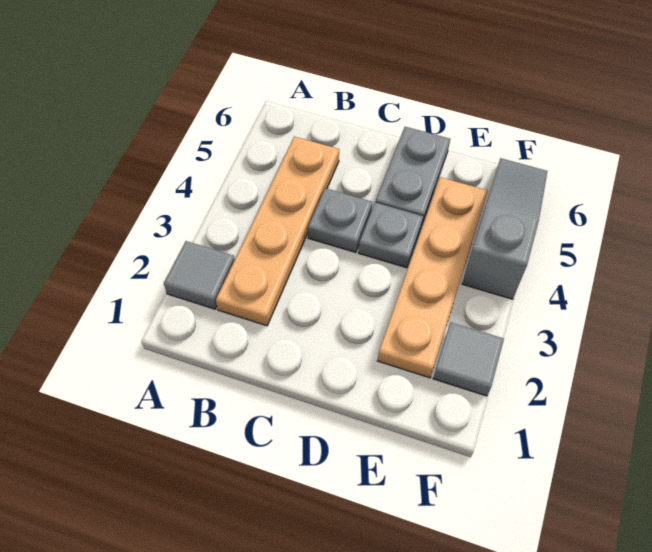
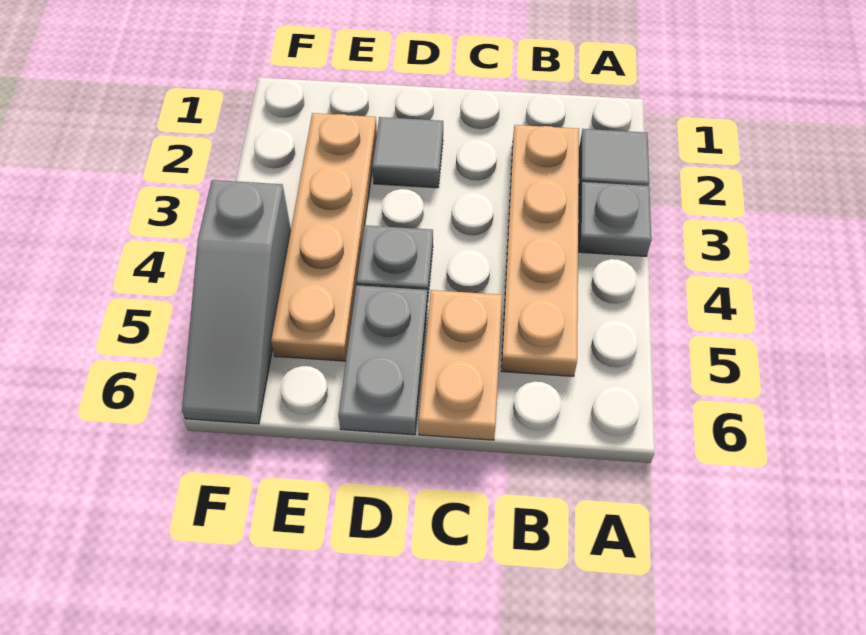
grey plate C4 level 1 -> grey plate A3 level 1
none -> tan plate C5:C6 level 1
grey tile F2 level 1 -> grey tile D2 level 1

